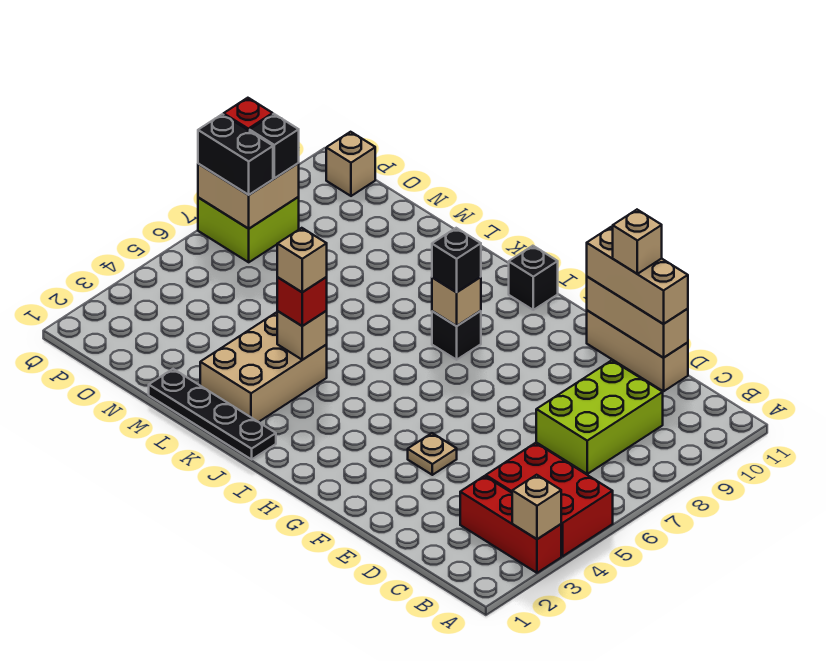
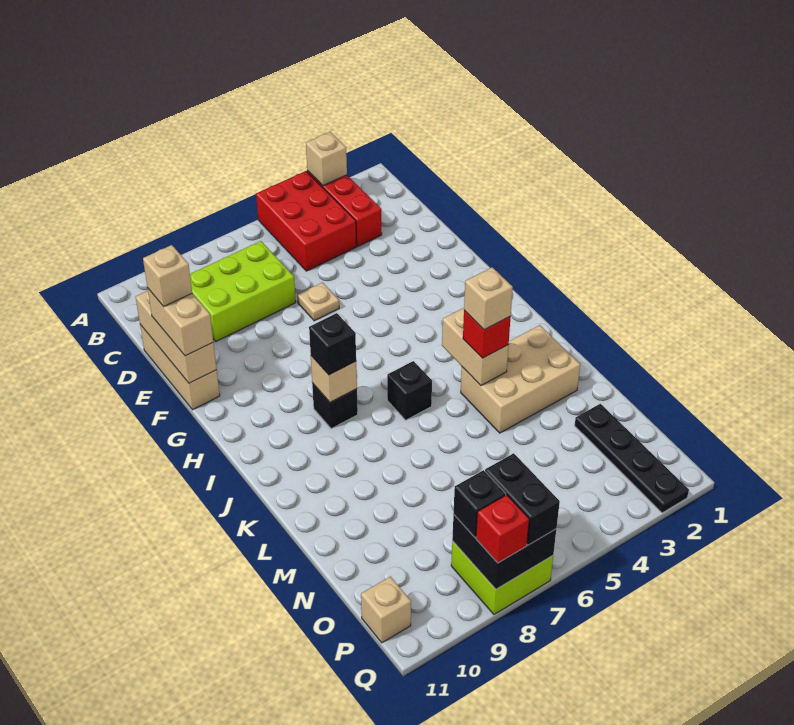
tan brick D11:F11 level 3 -> tan brick E11:F11 level 3
tan plate F4 level 1 -> tan plate E6 level 1
black brick I11 level 1 -> black brick J6 level 1
black plate J1:M1 level 1 -> black plate N2:Q2 level 1
tan brick K4 level 2 -> tan brick J4:K4 level 2
tan brick P7:Q8 level 2 -> black brick P7:Q8 level 2

